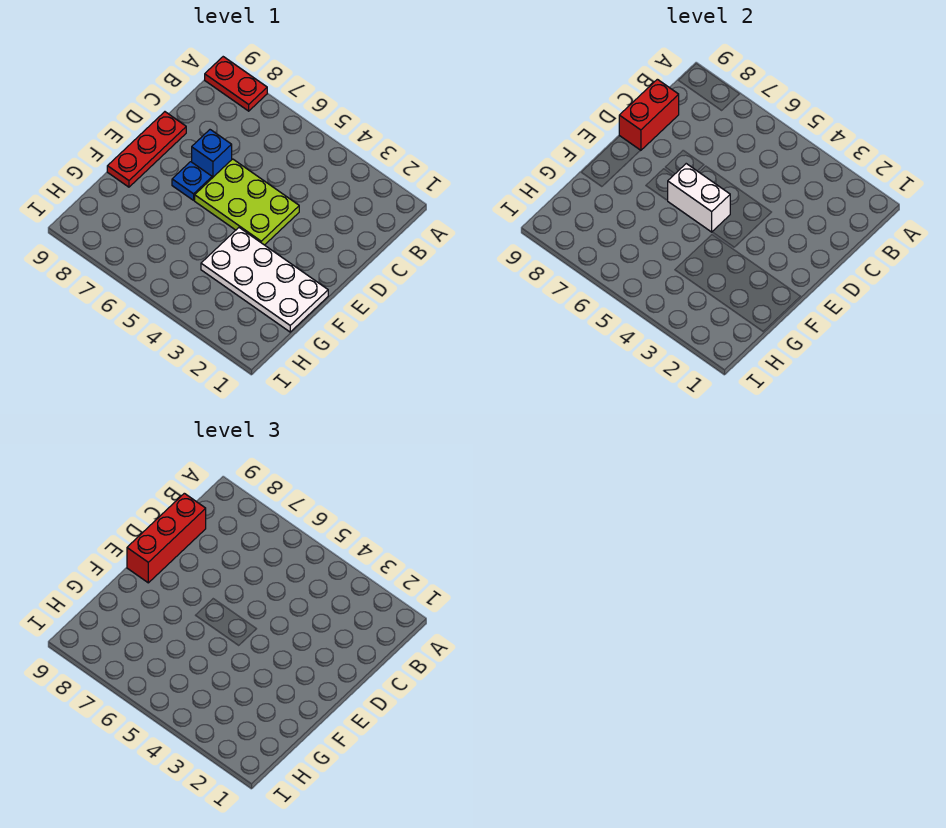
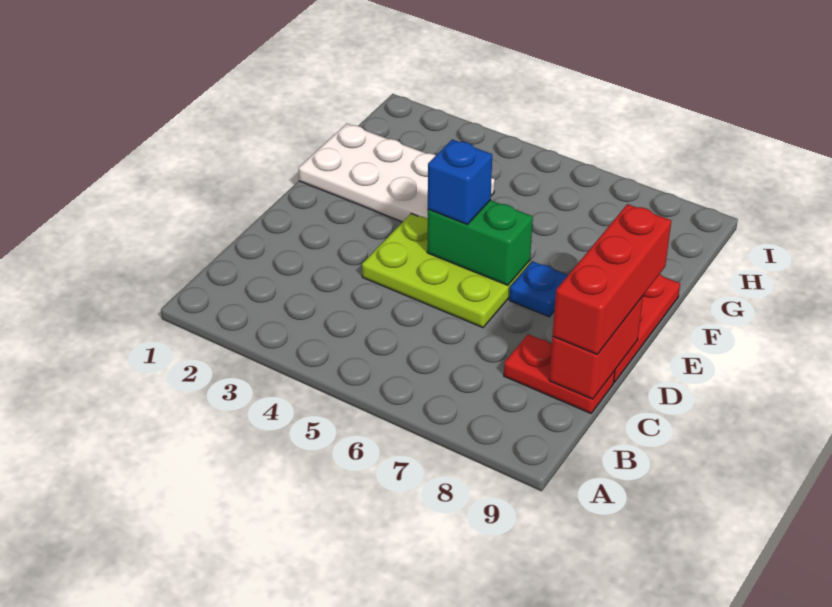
red plate A8:A9 level 1 -> red plate C8:C9 level 1
blue brick D7 level 1 -> blue brick E5 level 3
white brick E5:E6 level 2 -> green brick E5:E6 level 2

